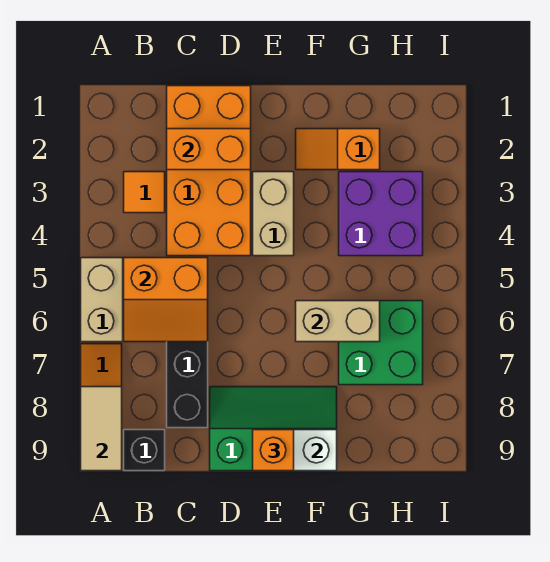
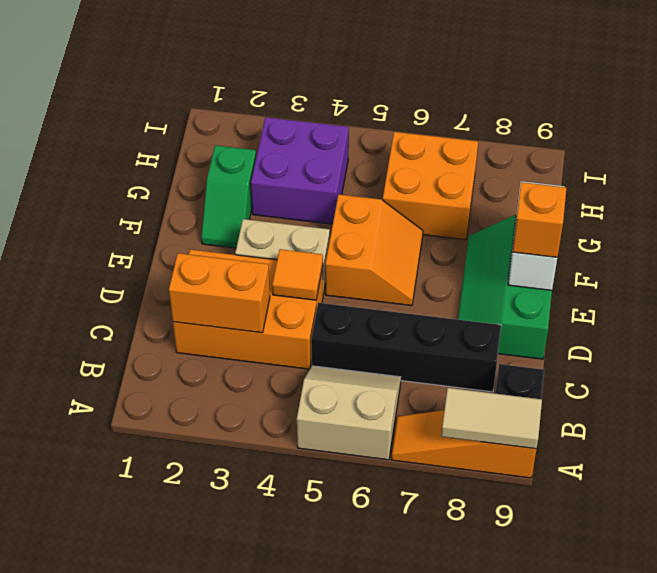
orange tile B3 level 1 -> orange tile D4 level 2
orange slope B5:C6 level 2 top 5 -> orange slope E5:F6 level 1 top 5
orange brick C1:D4 level 1 -> orange brick C2:D4 level 1
orange brick C2:D2 level 2 -> orange brick C2:C3 level 2
orange slope F2:G2 level 1 top G -> green slope F2:G2 level 1 top G
tan brick F6:G6 level 2 -> none
green brick G6:H7 level 1 -> orange brick G6:H7 level 1

